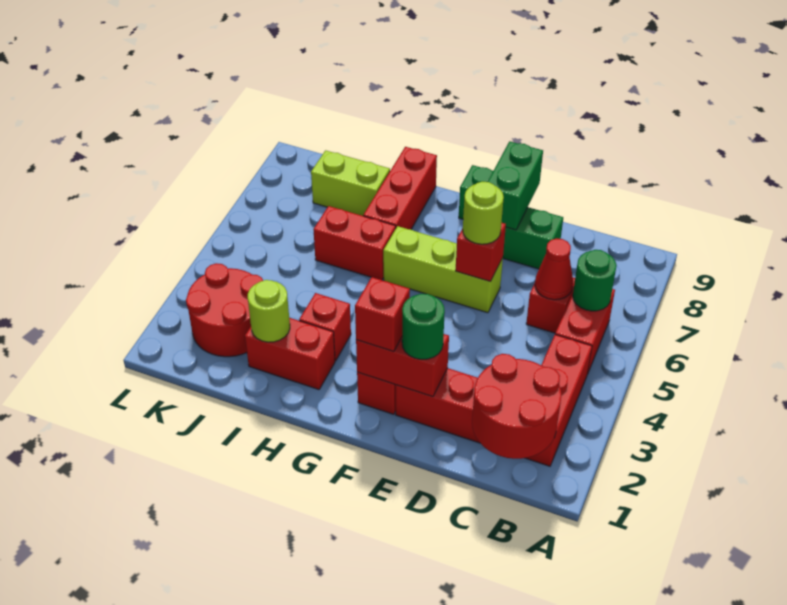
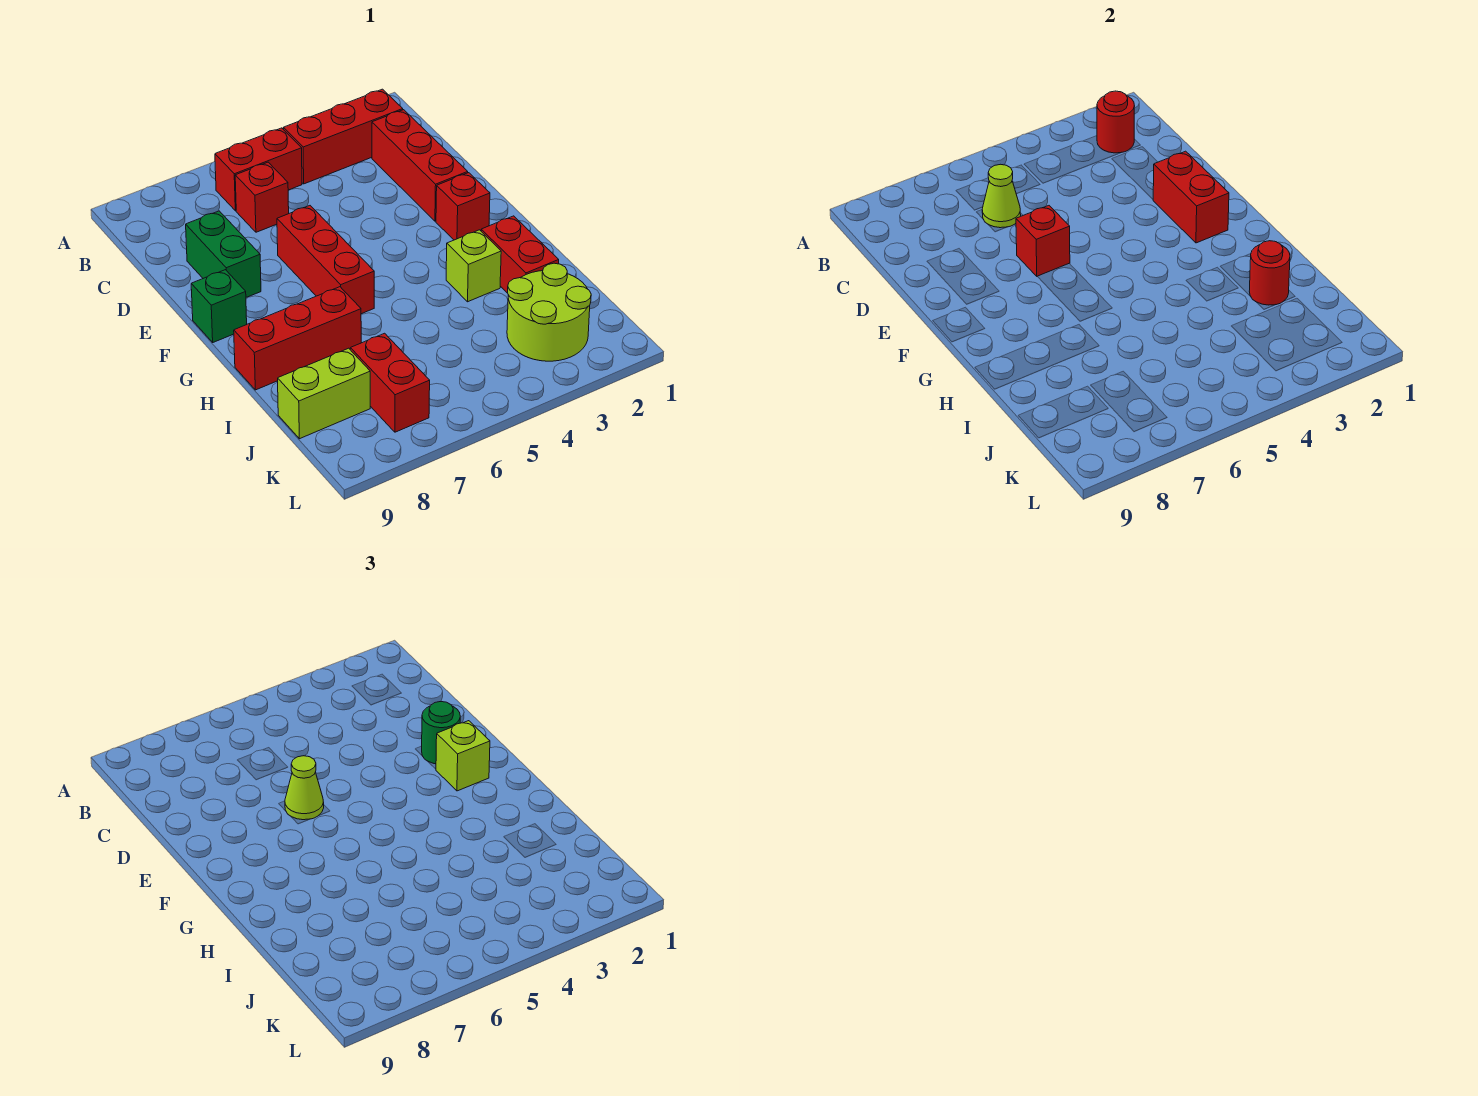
red round brick B1:C2 level 2 -> red round brick B2 level 2
green round brick B6 level 2 -> none
red cone C6 level 2 -> lime cone C6 level 2
lime brick E6:G6 level 1 -> red brick E6:G6 level 1
lime round brick E6 level 3 -> lime cone E6 level 3
green brick E8:E9 level 2 -> none
red brick F2 level 3 -> lime brick F2 level 3
red brick H3 level 1 -> lime brick H3 level 1
red brick H6:I6 level 1 -> red brick J7:K7 level 1
lime round brick I2 level 2 -> red round brick I2 level 2
lime brick I8:J8 level 1 -> lime brick J8:J9 level 1
red round brick J2:K3 level 1 -> lime round brick J2:K3 level 1

